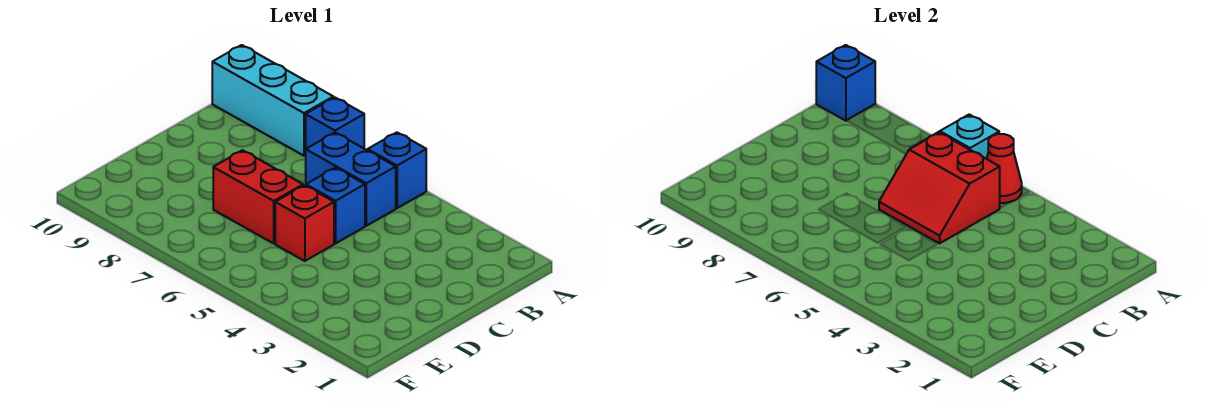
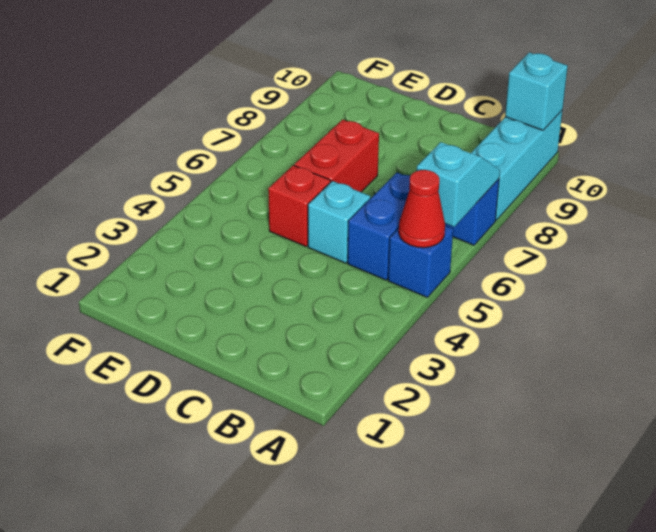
blue brick A10 level 2 -> cyan brick A10 level 2
red slope B5:C6 level 2 top B -> none
blue brick C5 level 1 -> cyan brick C5 level 1

